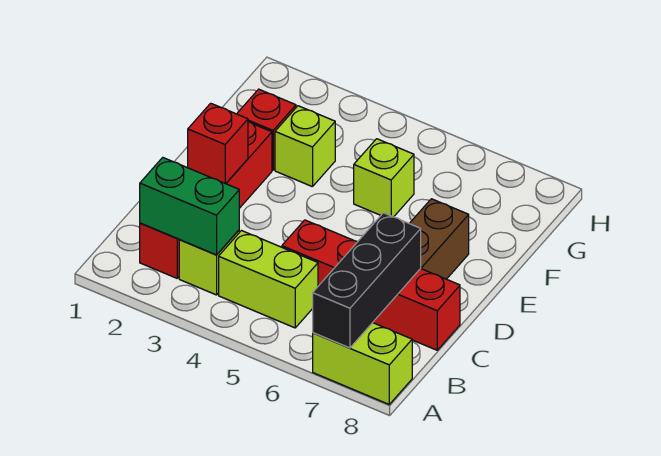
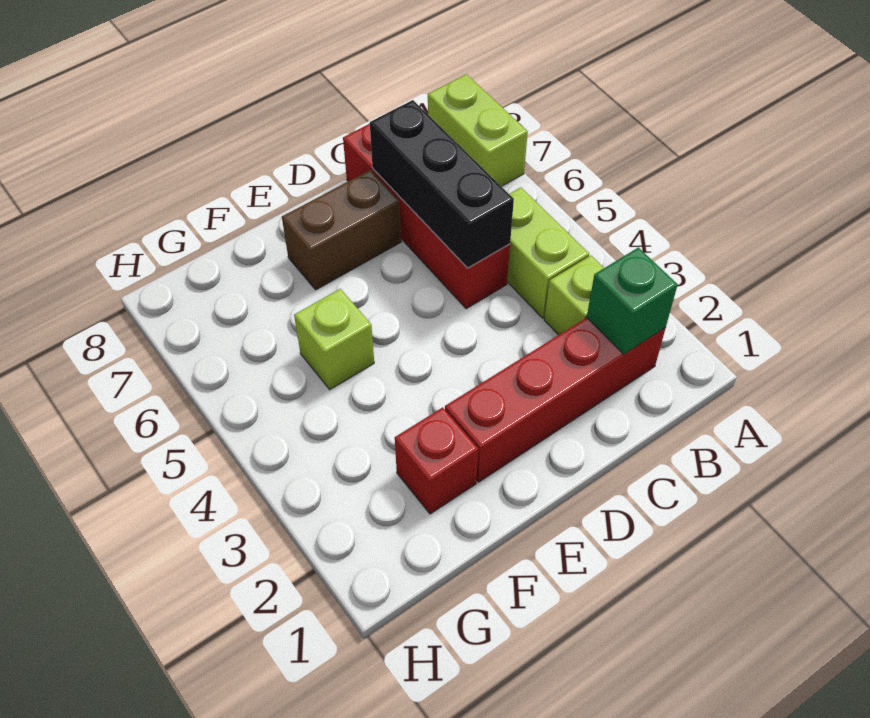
black brick A7:C7 level 2 -> black brick C5:C7 level 2
green brick B2:B3 level 2 -> green brick B2 level 2
red brick D2 level 2 -> none
lime brick F3 level 1 -> none

